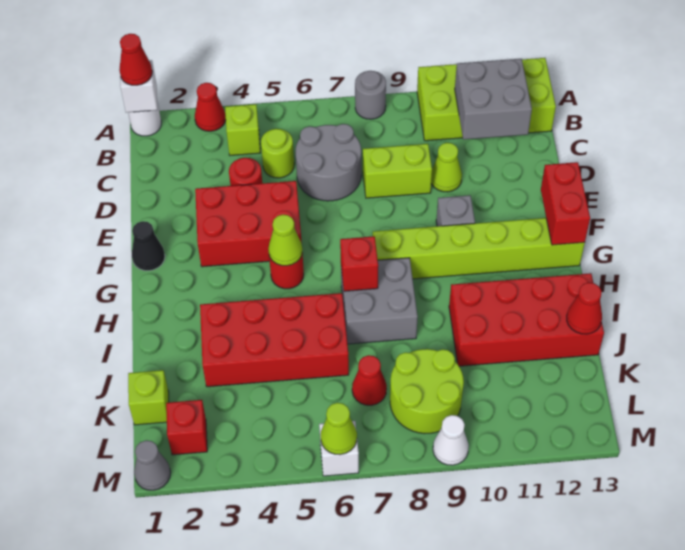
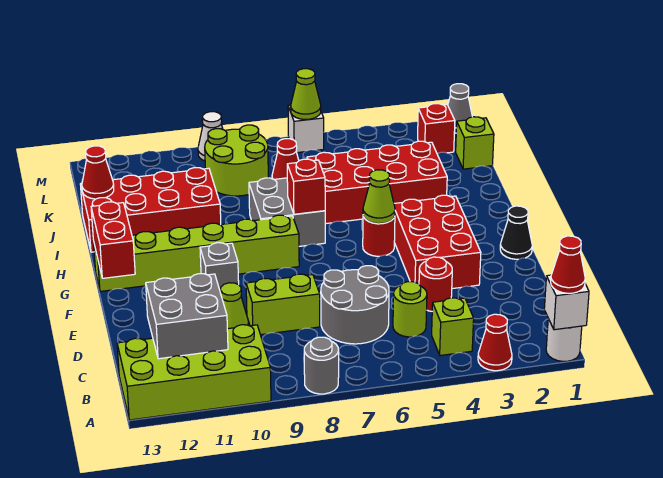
red brick E3:F5 level 1 -> red brick E3:G4 level 1

